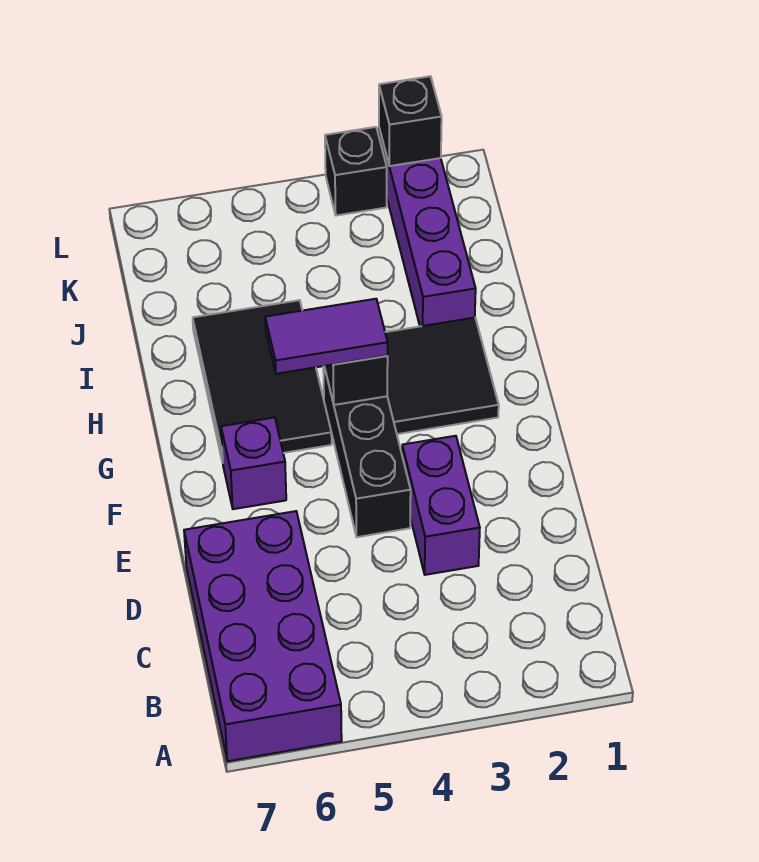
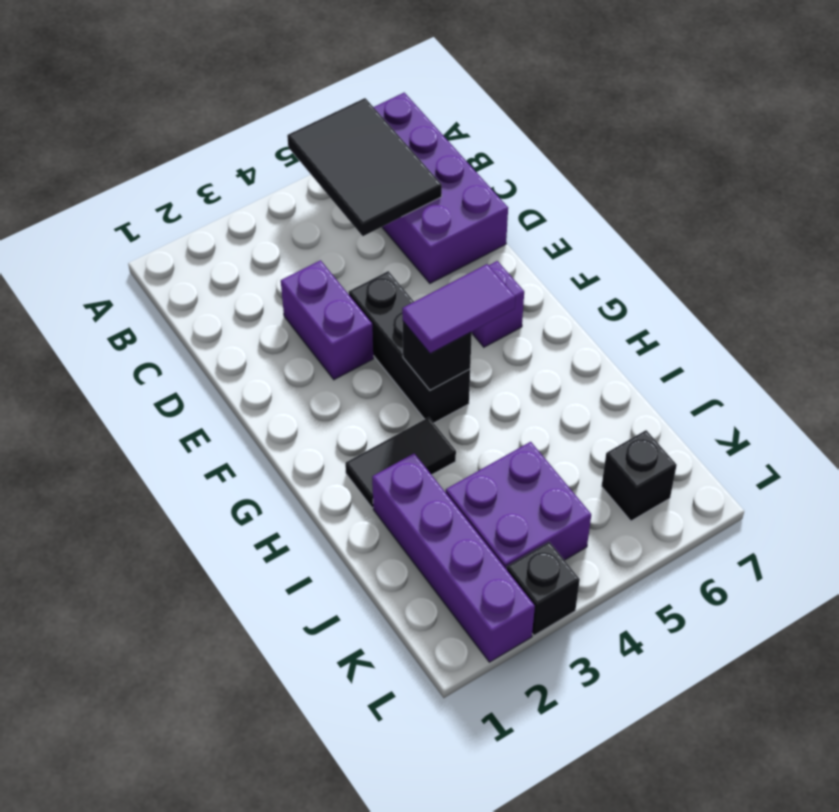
black tile G2:H3 level 1 -> black tile H2:H3 level 1
black tile G5:I6 level 1 -> black tile A5:C6 level 2
none -> purple brick J3:K4 level 1
black brick L2 level 2 -> black brick K6 level 1

